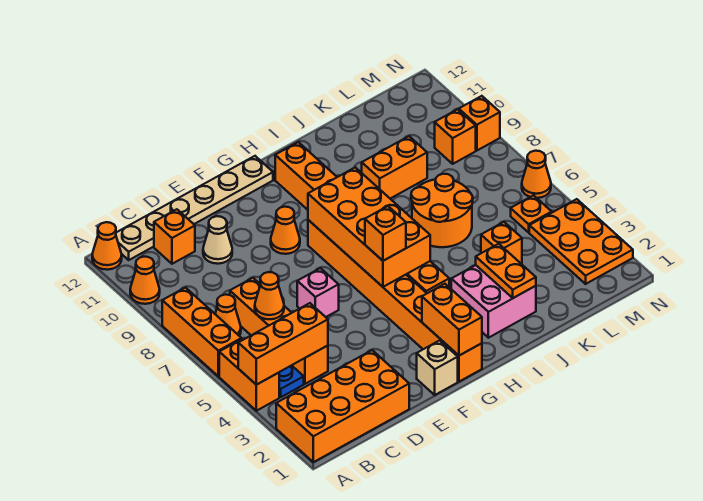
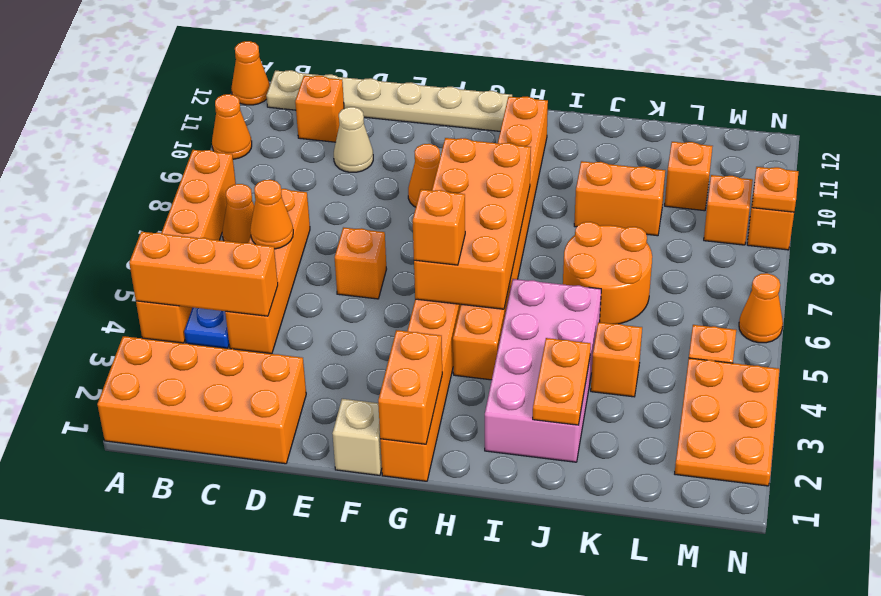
pink brick E6 level 1 -> orange brick E6 level 1
pink brick I2:J3 level 1 -> pink brick I2:J5 level 1
none -> orange brick L10 level 1
none -> orange plate N9 level 2

